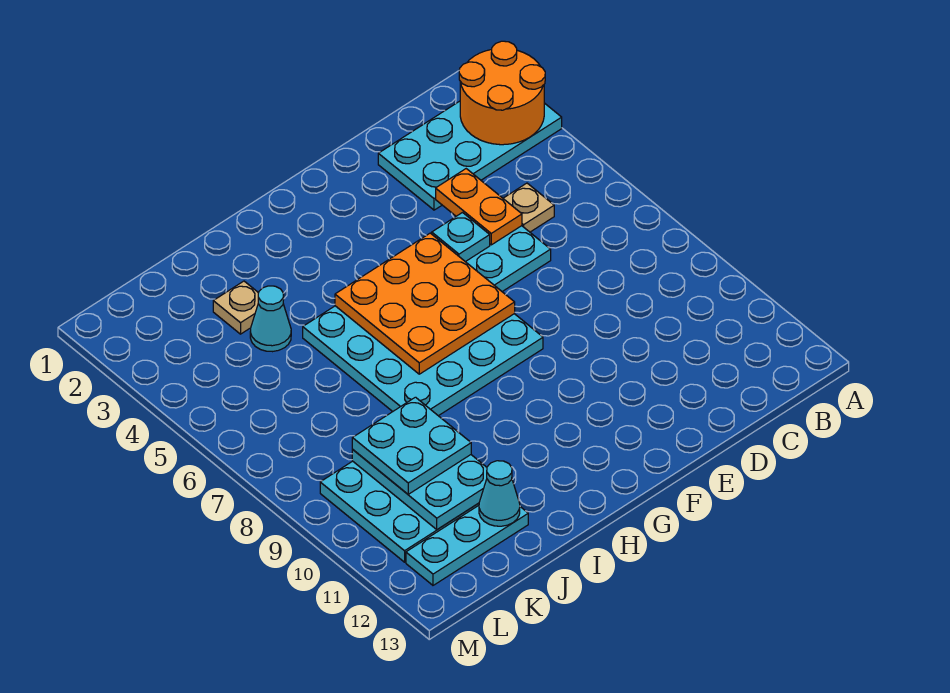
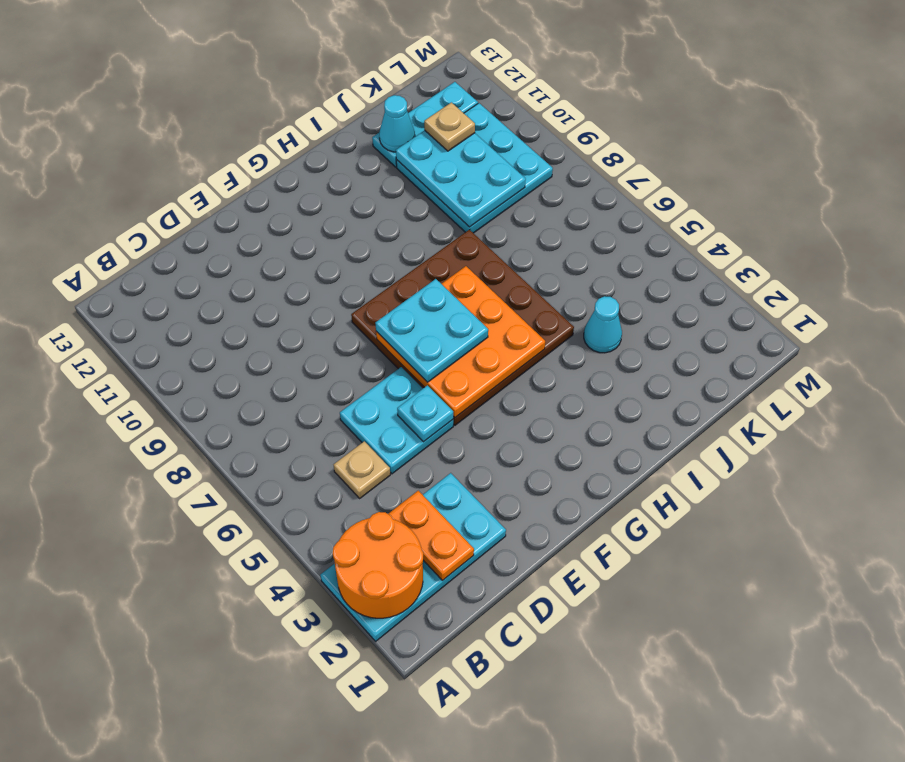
orange plate D4:D5 level 2 -> orange plate C2:C3 level 2
cyan plate F5:I8 level 1 -> brown plate F5:I8 level 1
tan plate J3 level 1 -> tan plate K11 level 3
cyan plate J9:K10 level 3 -> cyan plate F6:G7 level 3

